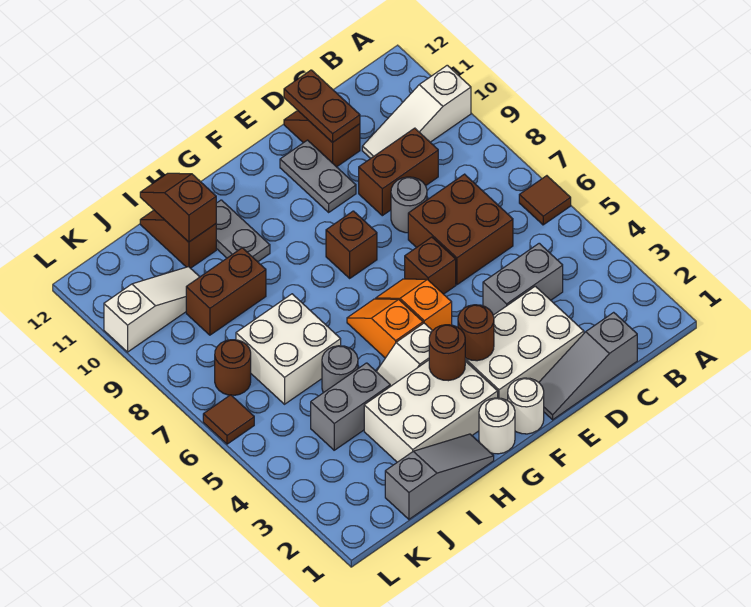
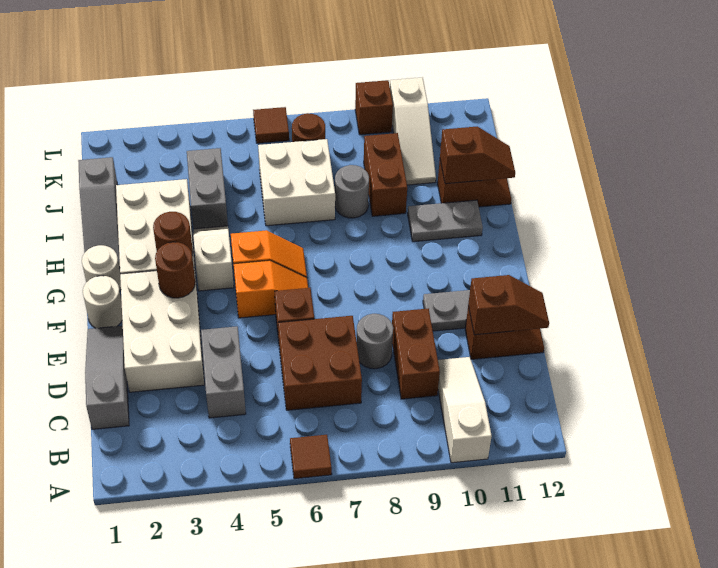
brown plate D11:D12 level 2 -> brown slope D11:D12 level 2 top 11
brown brick F8 level 1 -> brown brick L9 level 1
grey round brick I5 level 1 -> grey round brick I8 level 1

